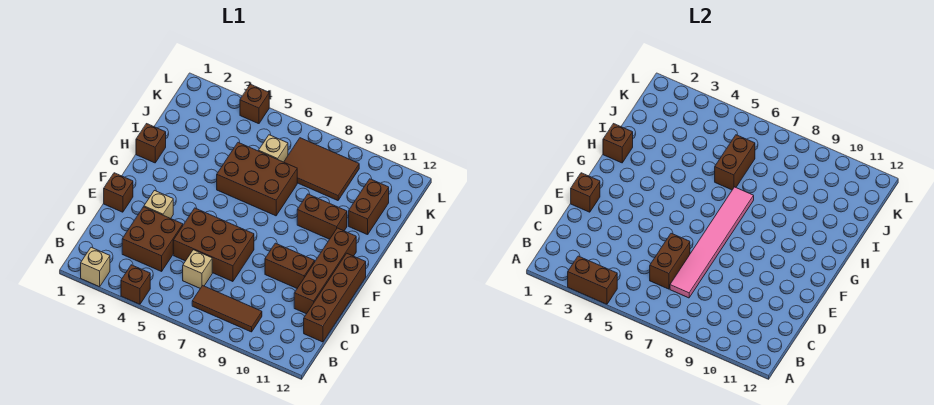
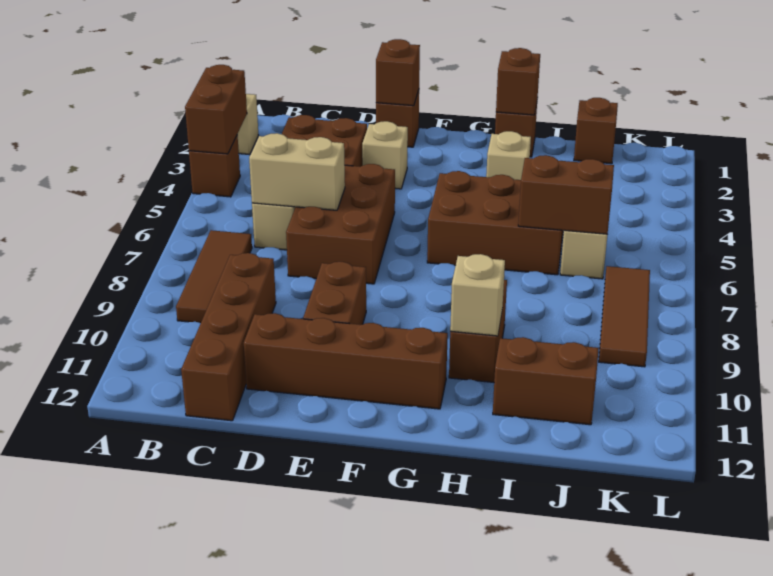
brown brick C6:D6 level 2 -> tan brick C6:D6 level 2
pink tile C7:H7 level 2 -> none
brown brick C12:F12 level 1 -> brown brick C9:C12 level 1
none -> tan brick H3 level 1
brown brick H5:I7 level 1 -> brown brick G5:I6 level 1
none -> tan brick H10 level 2
brown tile J7:K9 level 1 -> brown tile K7:K9 level 1
brown brick L4 level 1 -> brown brick J1 level 1

